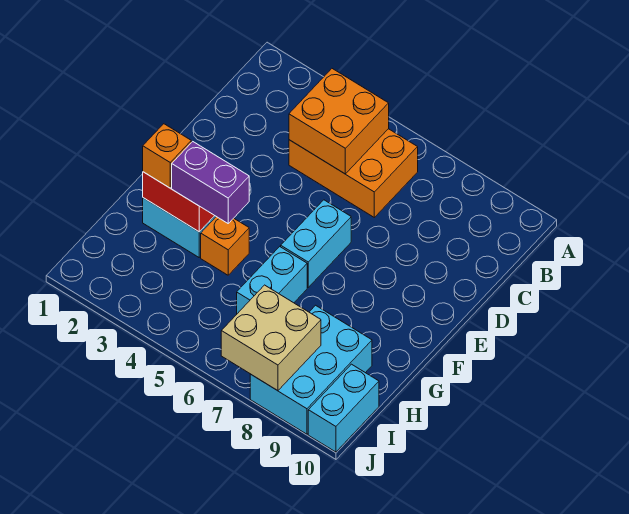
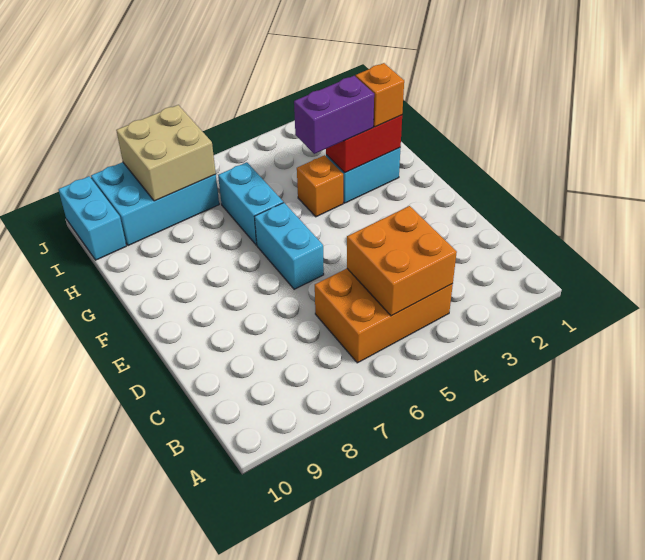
cyan brick H8:J9 level 1 -> cyan brick I7:J9 level 1

